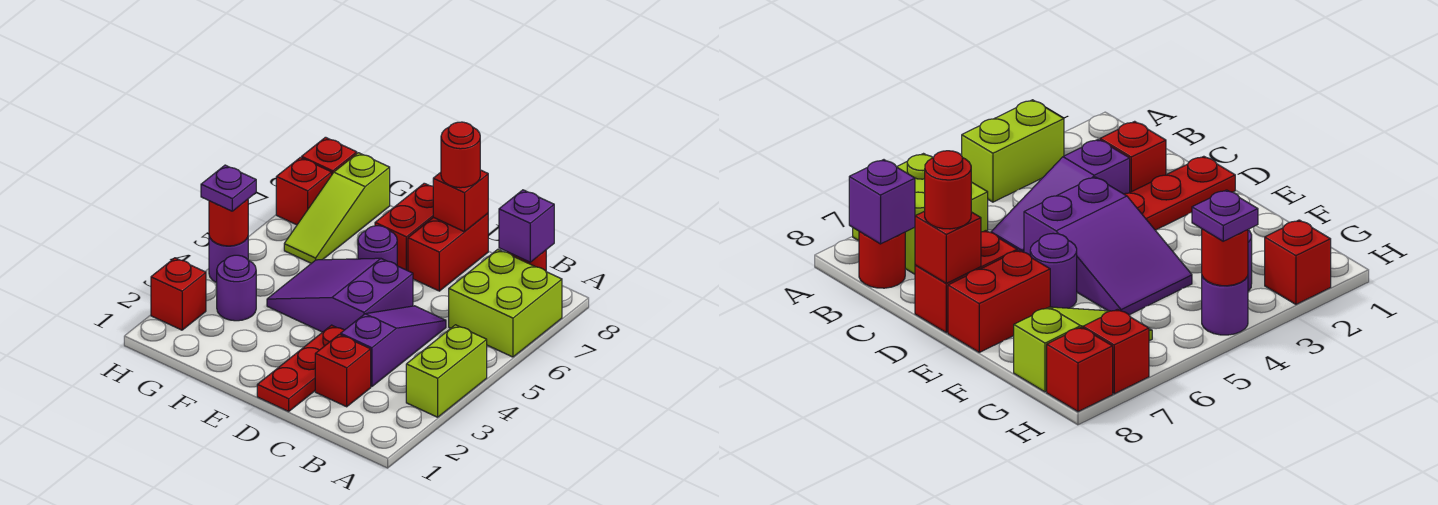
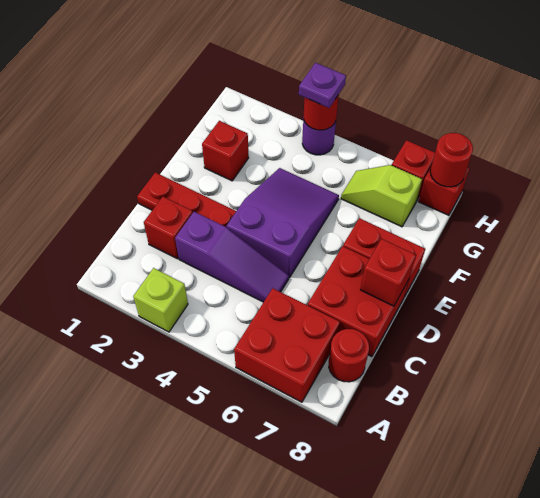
lime brick A3:A4 level 1 -> lime brick A3 level 1
lime brick A6:B7 level 1 -> red brick A6:B7 level 1
purple brick B8 level 2 -> none
red brick D7:D8 level 1 -> red brick C7:D8 level 1
red round brick D8 level 3 -> red round brick H8 level 2
purple round brick E6 level 1 -> none
purple round brick G3 level 1 -> none
lime slope G6:G8 level 1 top 8 -> lime slope G6:G7 level 1 top 7
red brick H2 level 1 -> red brick F2 level 1

